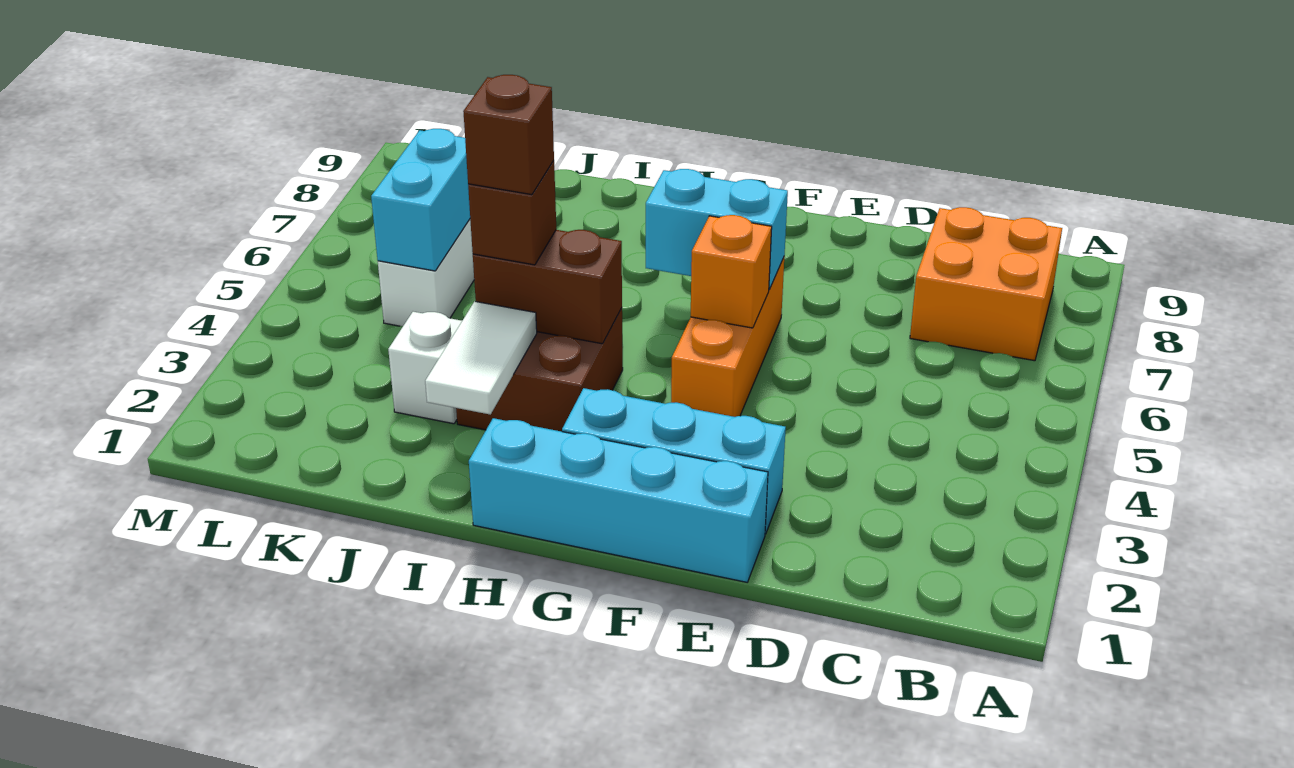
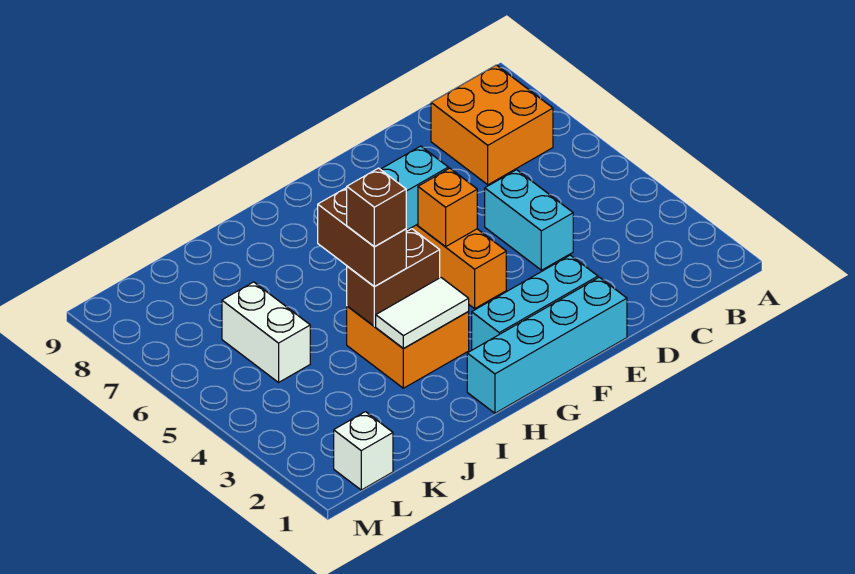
brown brick H3:I4 level 1 -> orange brick H3:I4 level 1
white tile I2:I3 level 2 -> white tile H3:I3 level 2
brown brick I4 level 3 -> brown brick I4:I5 level 3
white brick J3 level 1 -> white brick L1 level 1
cyan brick K5:K6 level 2 -> cyan brick D4:D5 level 1

